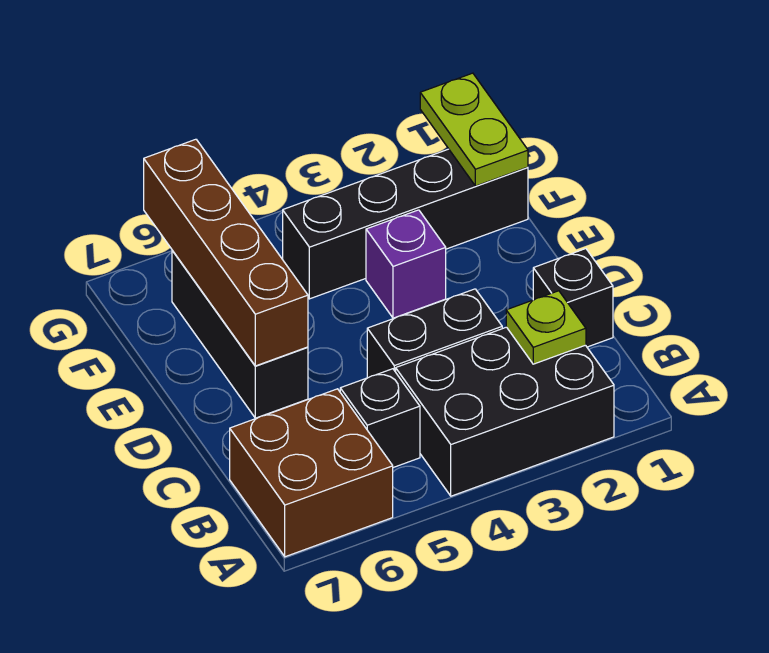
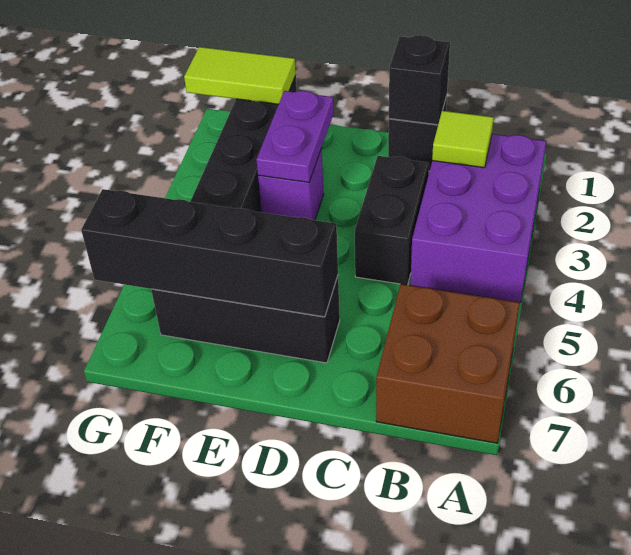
black brick A2:B4 level 1 -> purple brick A2:B4 level 1
lime plate B2 level 2 -> lime tile B2 level 2
black brick B5 level 1 -> black brick C1 level 2
brown brick D6:G6 level 2 -> black brick D6:G6 level 2
none -> purple plate E2:E3 level 2
lime plate F1:G1 level 2 -> lime tile F1:G1 level 2

